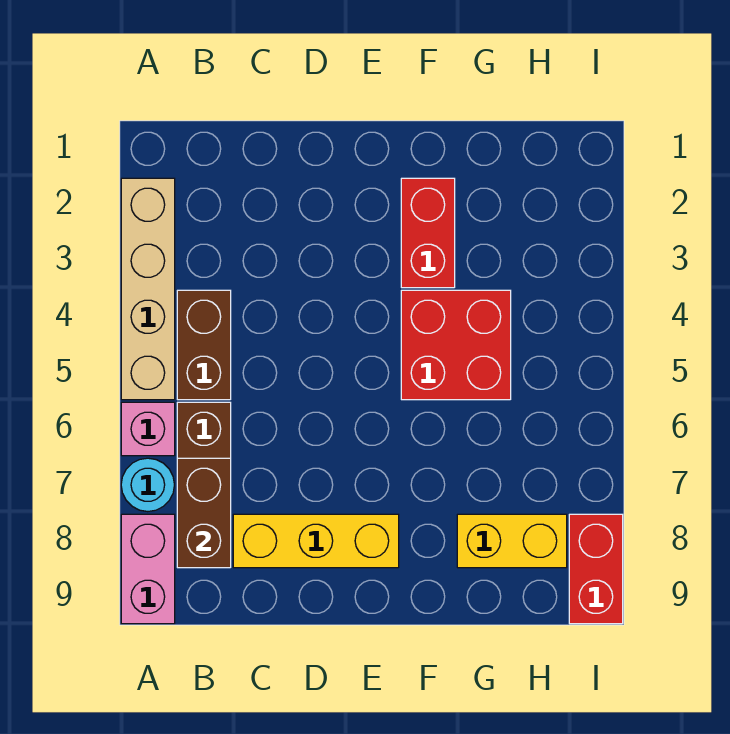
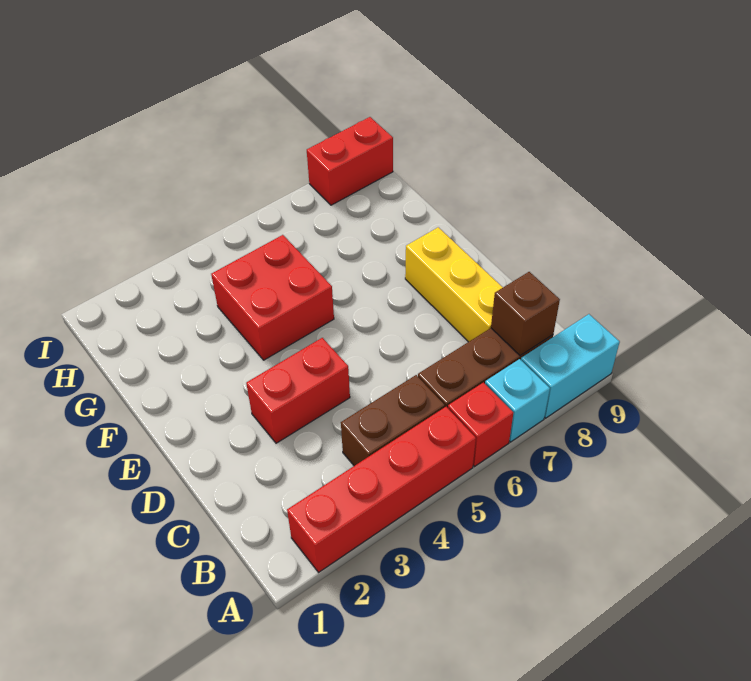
tan brick A2:A5 level 1 -> red brick A2:A5 level 1
pink brick A6 level 1 -> red brick A6 level 1
cyan round brick A7 level 1 -> cyan brick A7 level 1
pink brick A8:A9 level 1 -> cyan brick A8:A9 level 1
brown brick B7:B8 level 2 -> brown brick B8 level 2
red brick F2:F3 level 1 -> red brick D3:D4 level 1
yellow brick G8:H8 level 1 -> none

